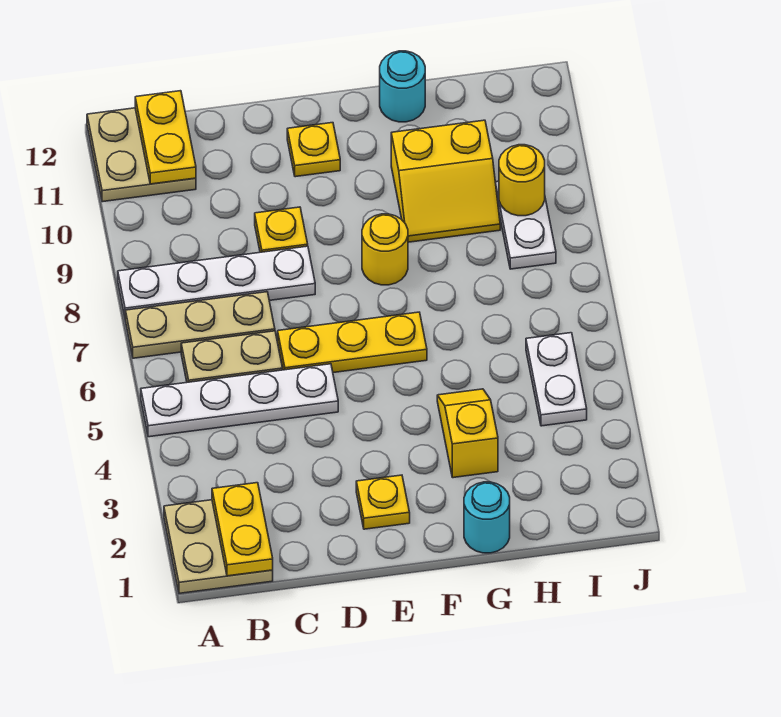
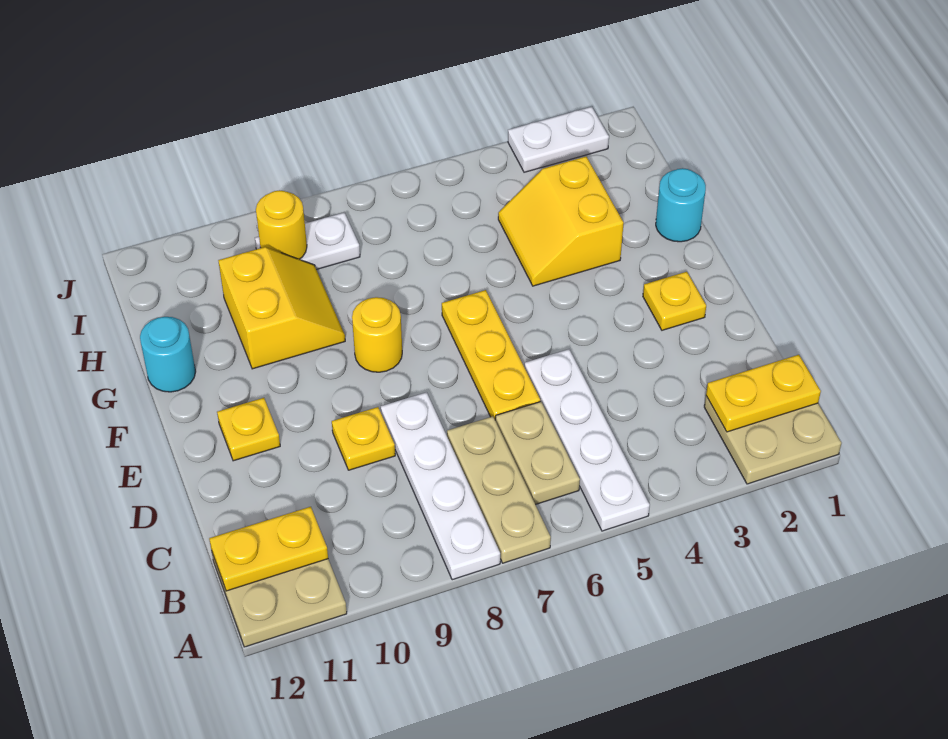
yellow slope G3:G4 level 1 top 3 -> yellow slope G3:H4 level 1 top 3
white plate I4:I5 level 1 -> white plate J2:J3 level 1

